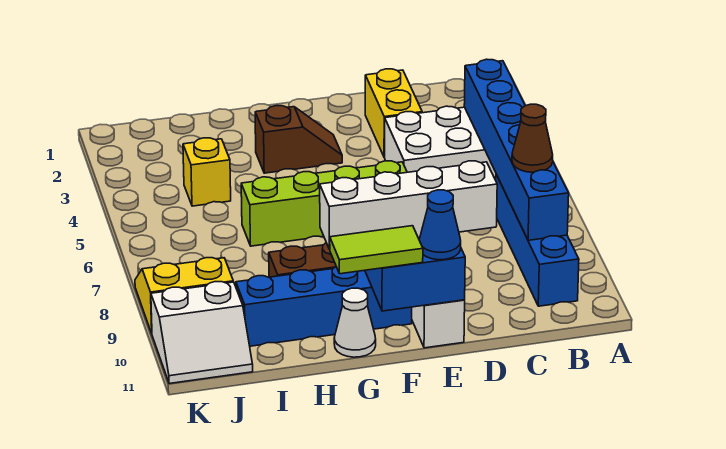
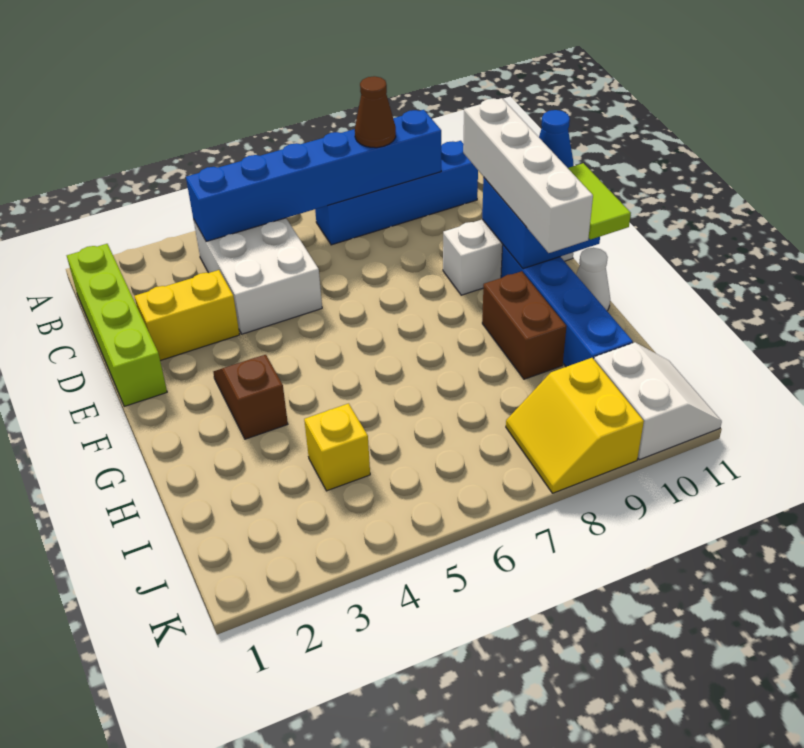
lime brick E6:H6 level 1 -> lime brick B1:E1 level 1

